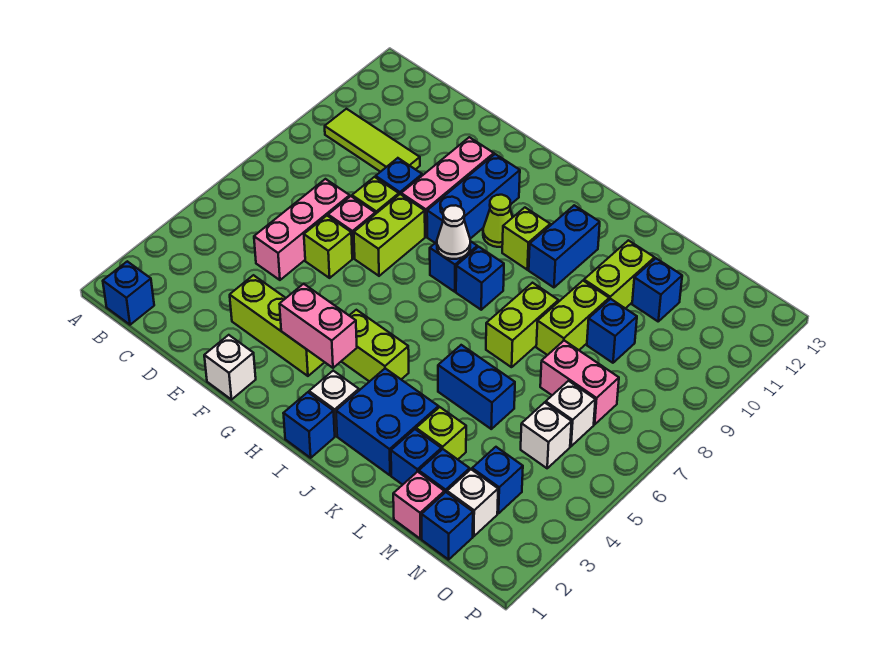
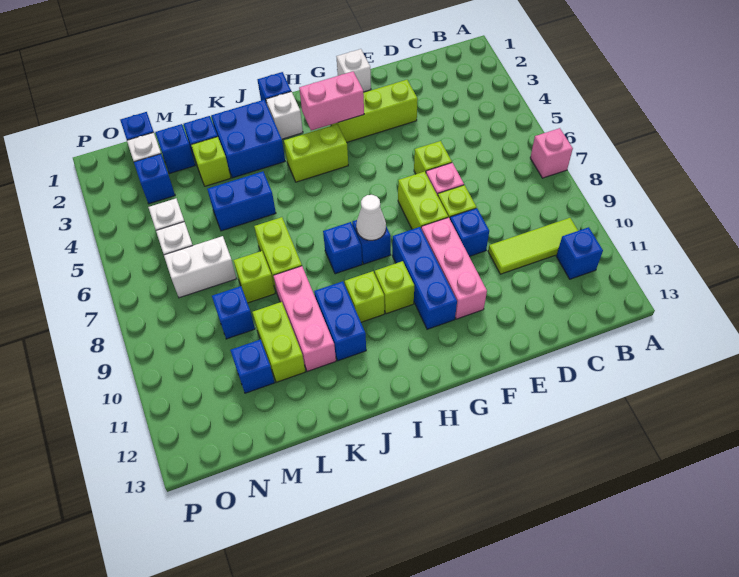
blue brick B1 level 1 -> blue brick B11 level 1
pink brick D5:D7 level 1 -> pink brick K9:K11 level 1
lime cone H10 level 1 -> lime brick H10 level 1
lime brick L8:L9 level 1 -> lime brick L8 level 1
pink brick M1 level 1 -> pink brick A7 level 1
pink brick M7:N7 level 1 -> white brick M7:N7 level 1

